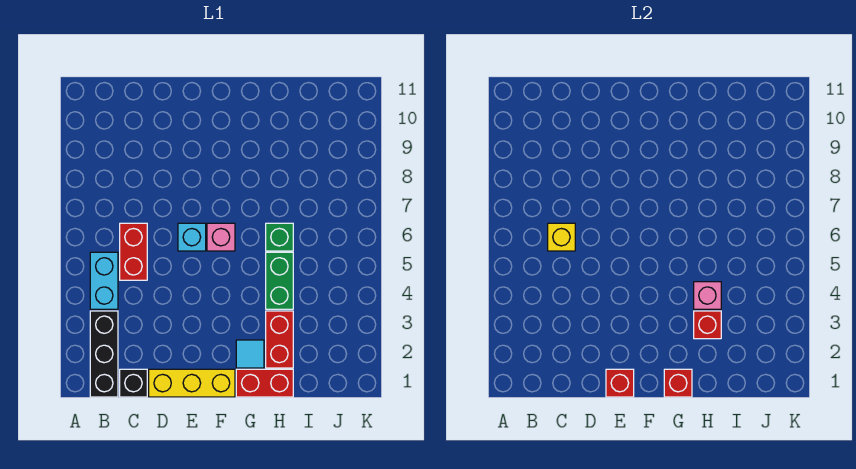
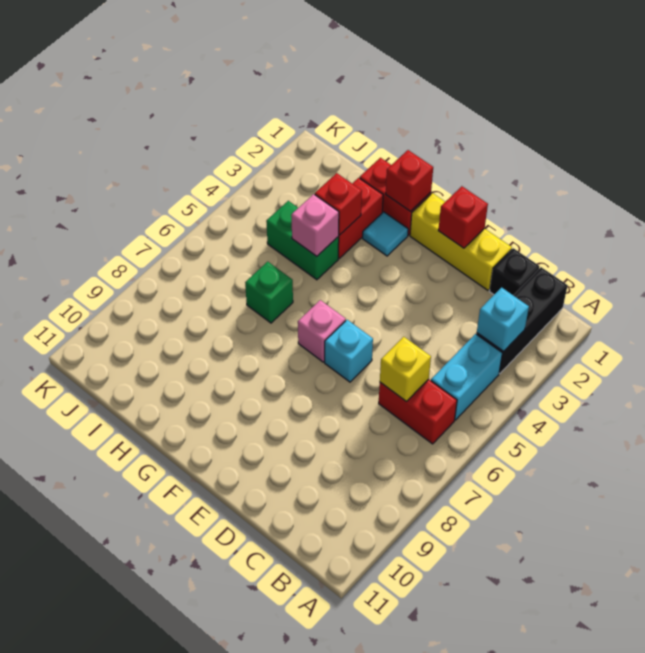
none -> cyan brick B3 level 2
red brick C5:C6 level 1 -> red brick B6:C6 level 1
green brick H4:H5 level 1 -> green brick H4:I4 level 1

